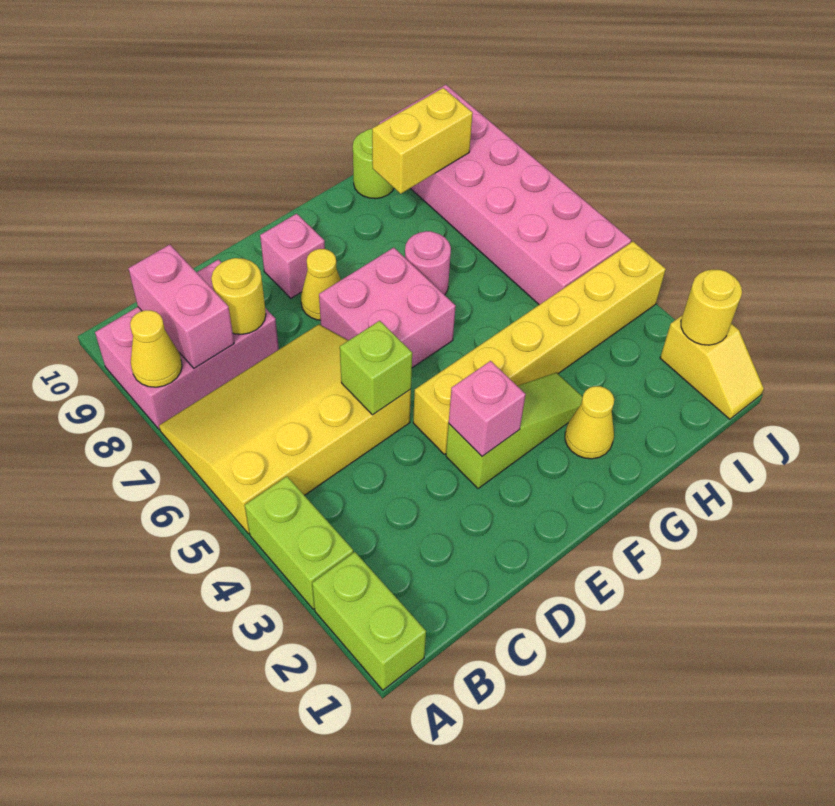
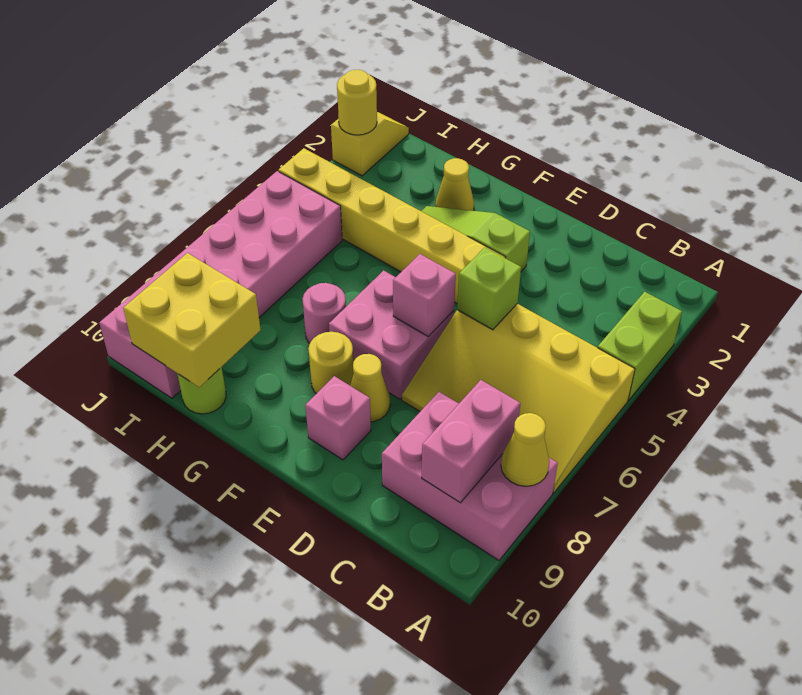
lime brick A1:A2 level 1 -> none
yellow round brick C8 level 2 -> yellow round brick F8 level 1
pink brick E3 level 2 -> pink brick E6 level 2
yellow brick H9:I9 level 2 -> yellow brick H9:I10 level 2

